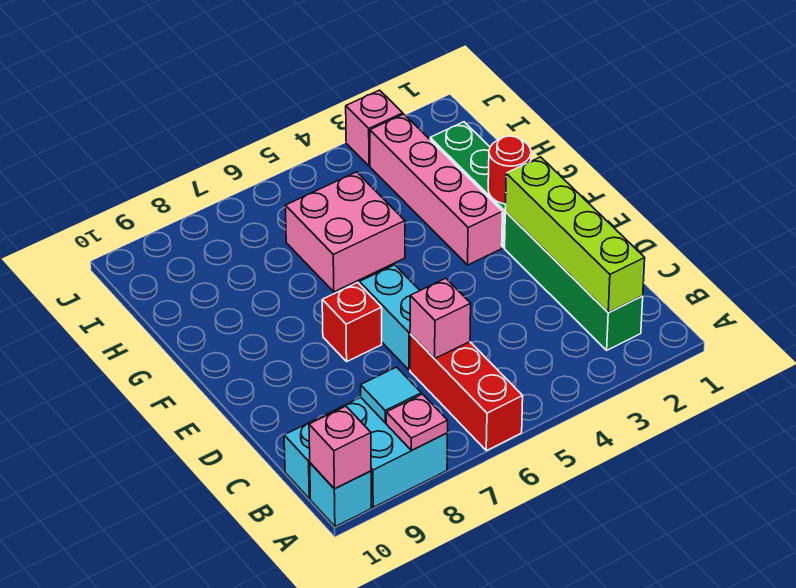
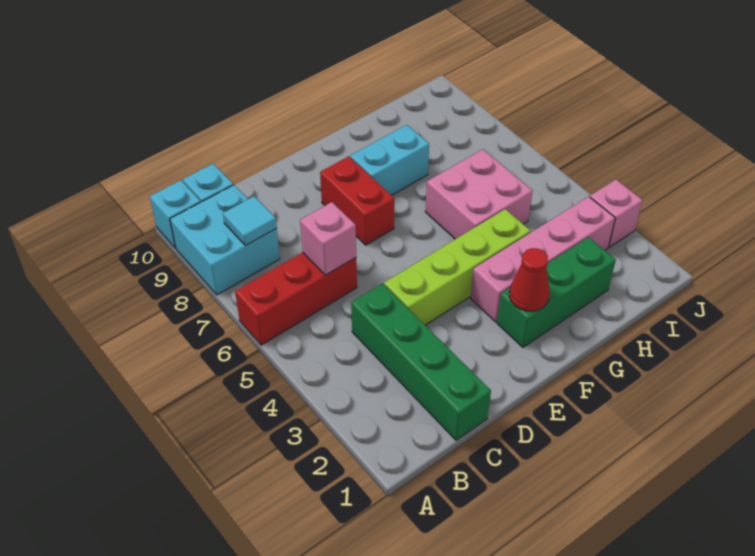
pink plate A8 level 2 -> none
pink brick A10 level 2 -> none
green brick B2:E2 level 1 -> green brick C1:C4 level 1
lime brick B2:E2 level 2 -> lime brick D4:G4 level 1
cyan brick D6:E6 level 1 -> cyan brick F8:G8 level 1
red brick E7 level 1 -> red brick E7:E8 level 1
red round brick F2 level 2 -> red cone F2 level 2

